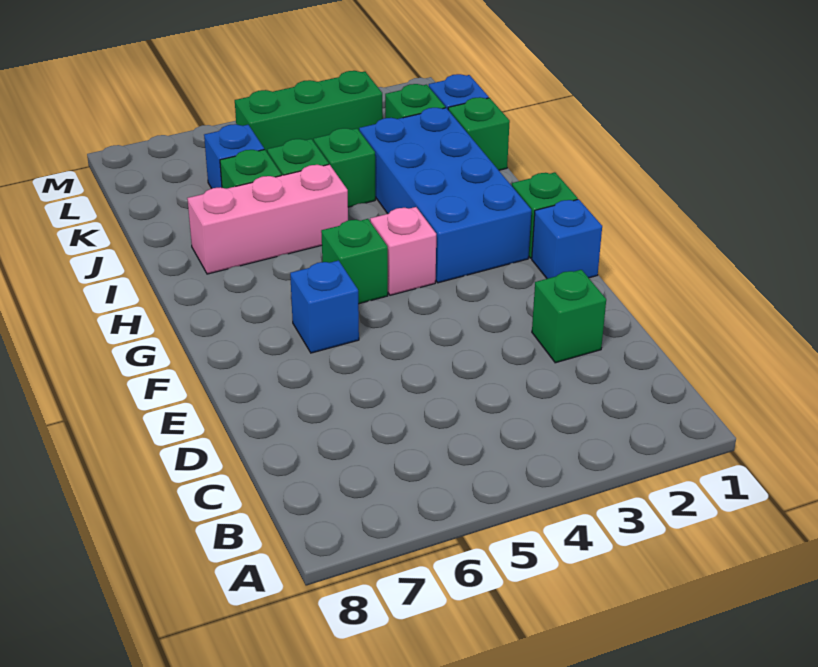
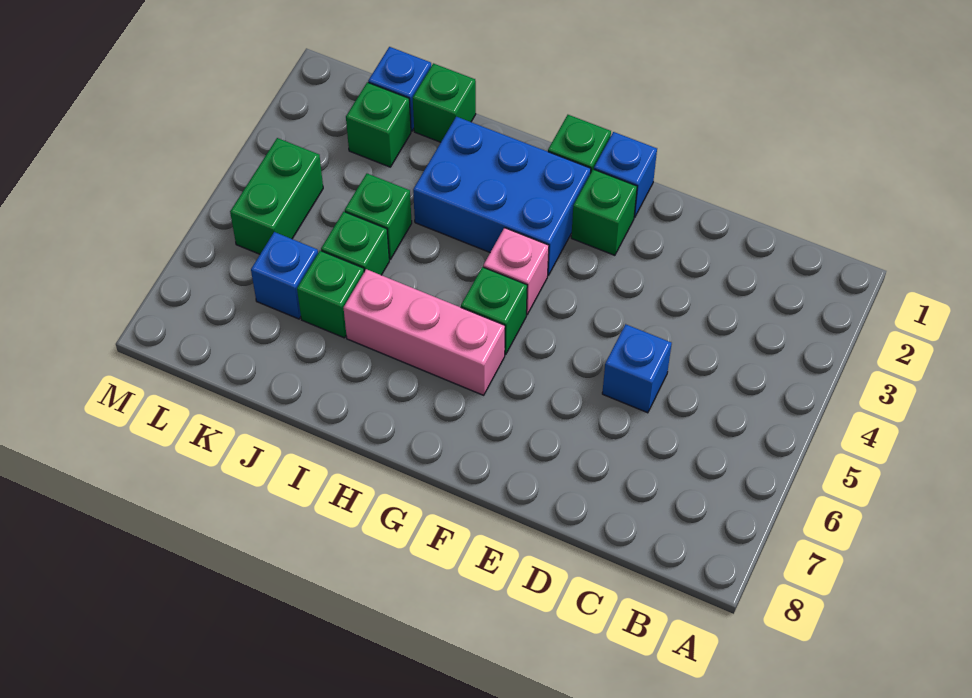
green brick D2 level 1 -> green brick F2 level 1
blue brick F6 level 1 -> blue brick D5 level 1
blue brick G2:J3 level 1 -> blue brick G2:I3 level 1
pink brick I5:I7 level 1 -> pink brick G6:I6 level 1
green brick L3:L5 level 1 -> green brick L4:L5 level 1

